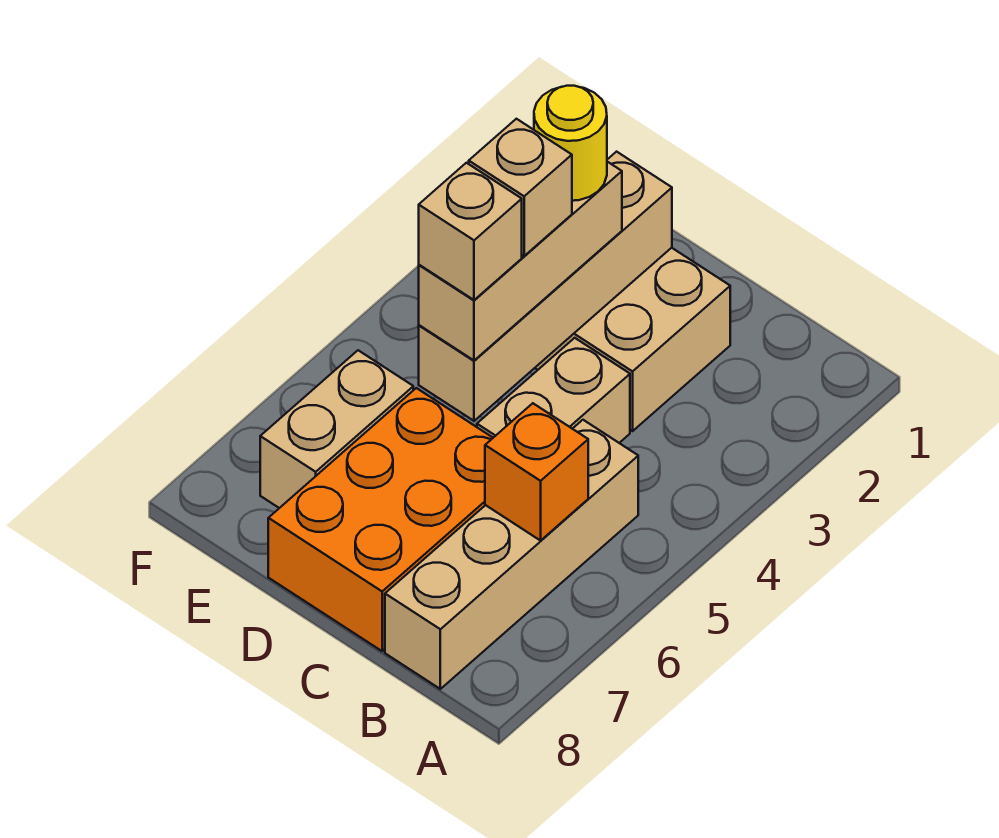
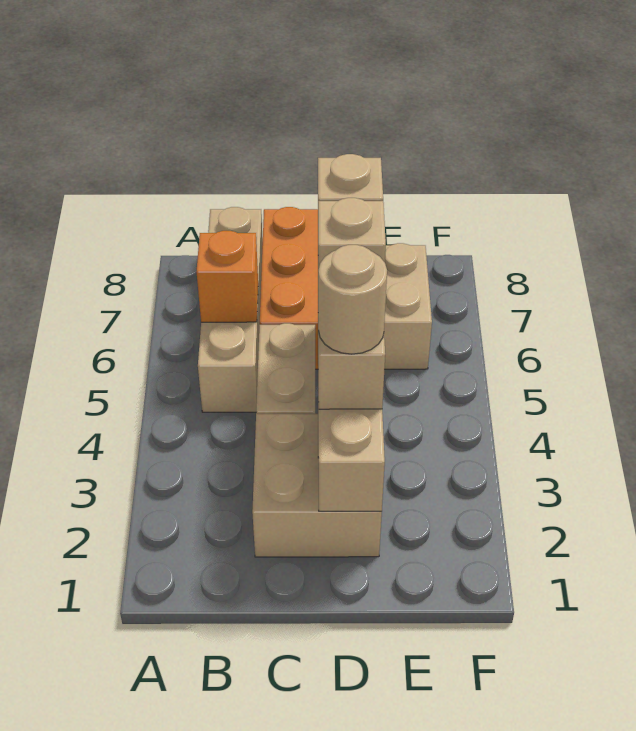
yellow round brick D3 level 4 -> tan round brick D3 level 4

